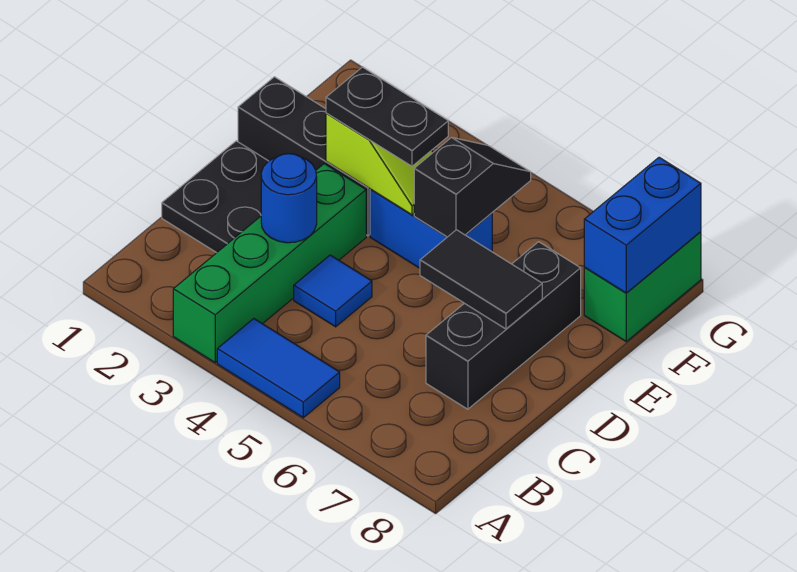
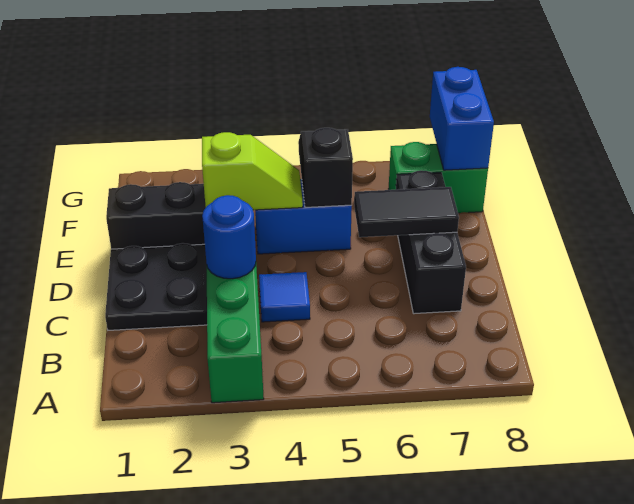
blue tile A4:A5 level 1 -> none
black plate E3:E4 level 3 -> none
green brick F8:G8 level 1 -> green brick F7:F8 level 1

